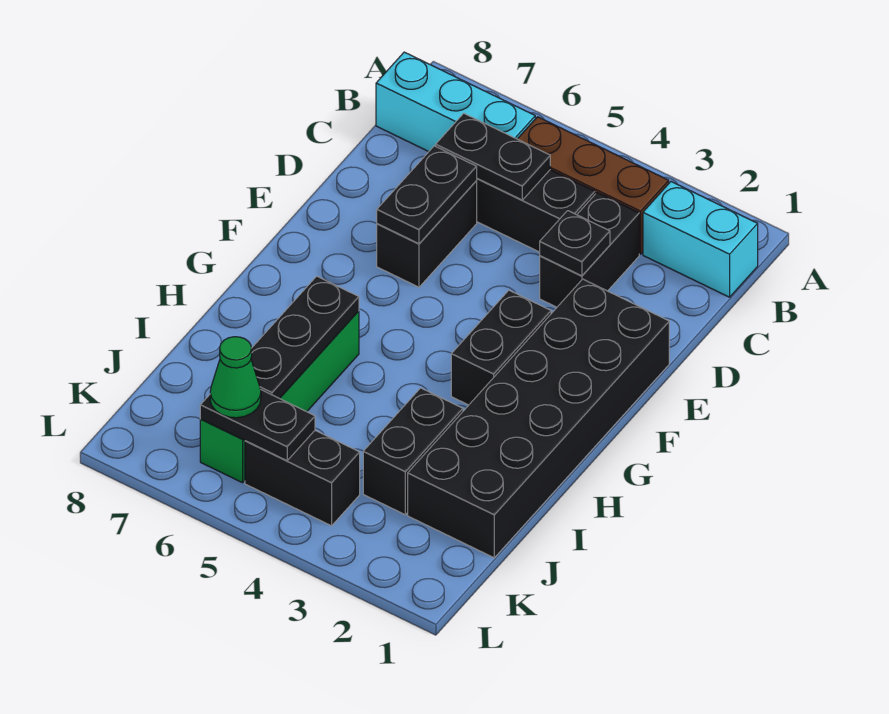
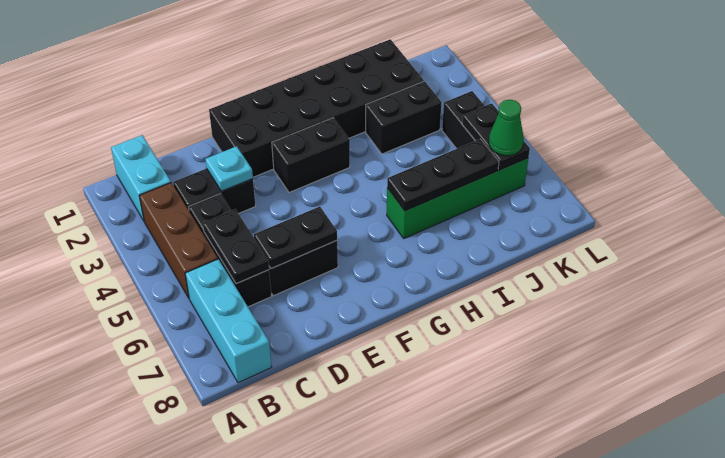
black plate D3 level 2 -> cyan plate D3 level 2

